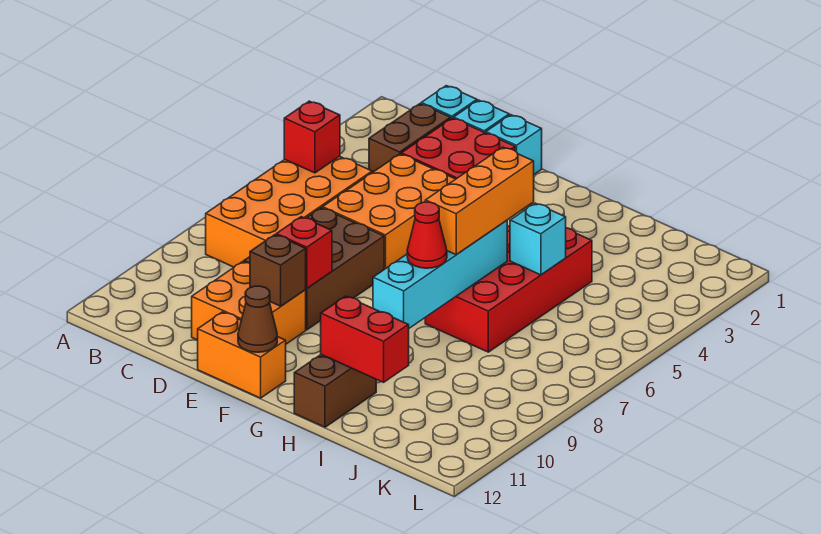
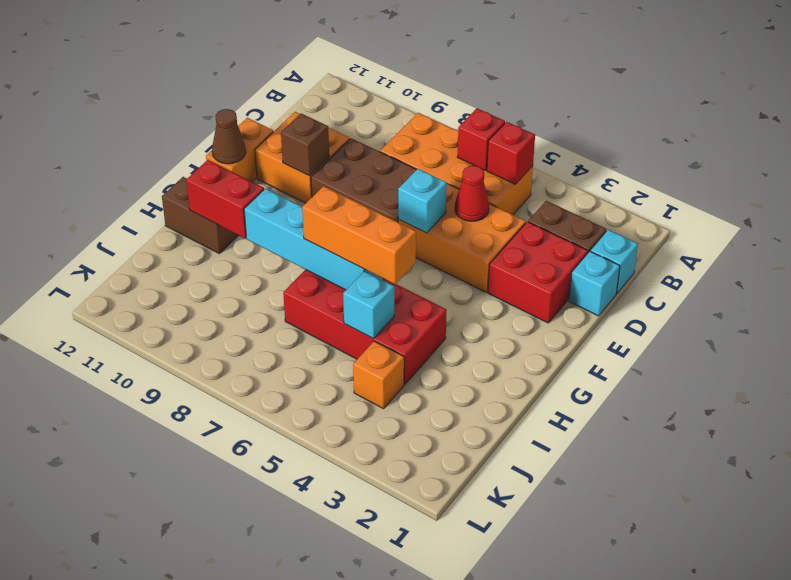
cyan brick E1 level 1 -> cyan brick E6 level 2
red brick E9 level 2 -> red brick B6 level 2
red cone H8 level 3 -> red cone D5 level 2
red brick H11:I11 level 2 -> red brick H10:H11 level 2
none -> orange brick J4 level 1

